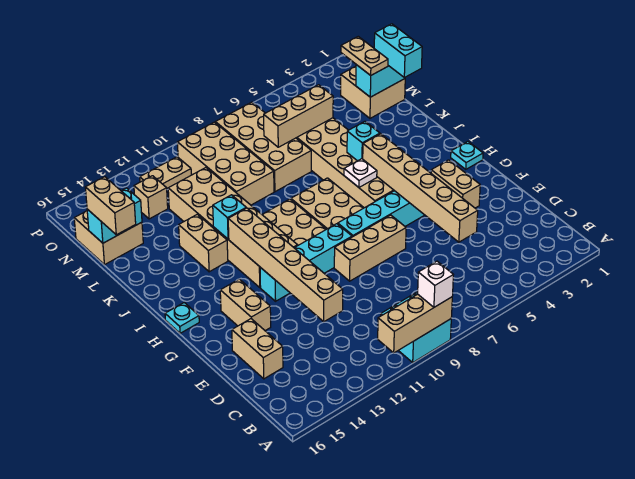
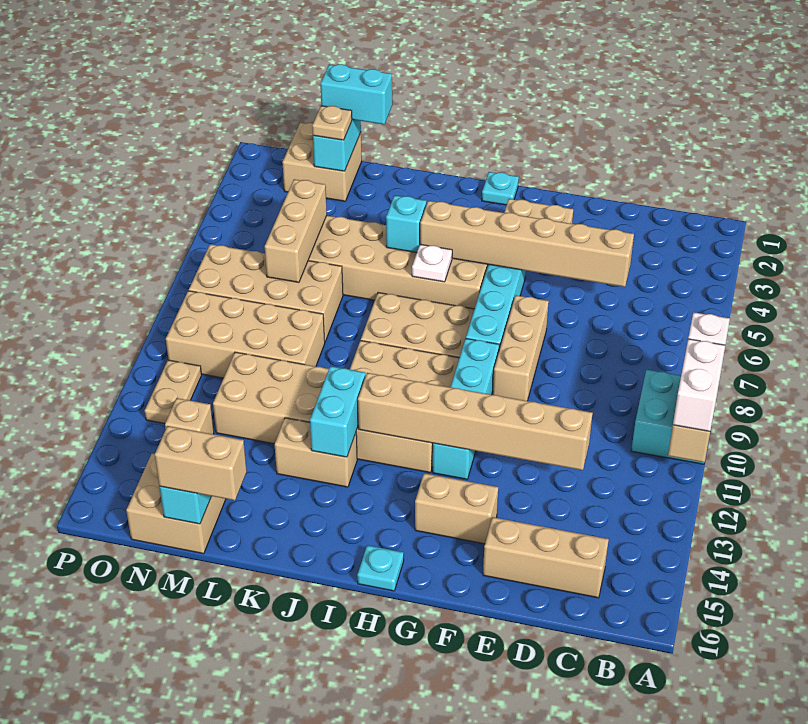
none -> white brick A10:A11 level 3
tan brick D15:E15 level 1 -> tan brick C15:E15 level 1
cyan brick J12 level 2 -> cyan brick J12:J13 level 2
tan plate M2:N2 level 3 -> tan plate M2 level 3

